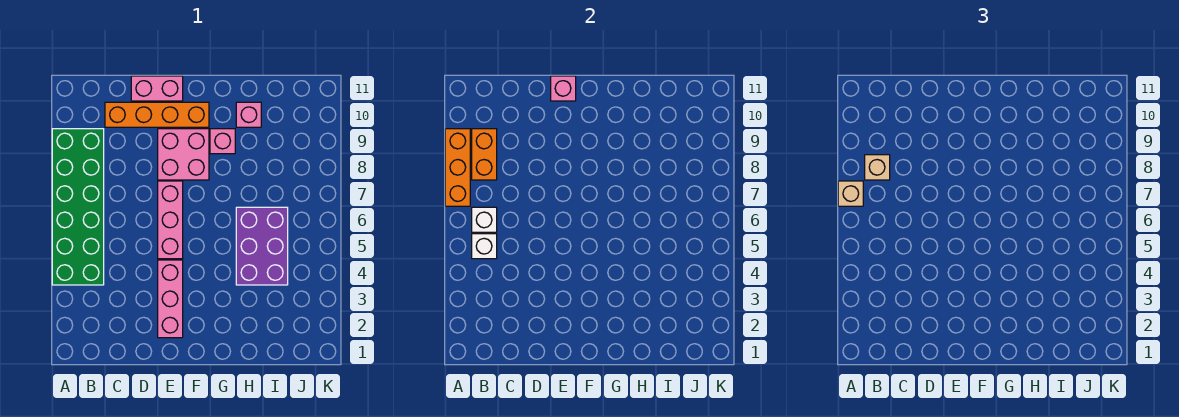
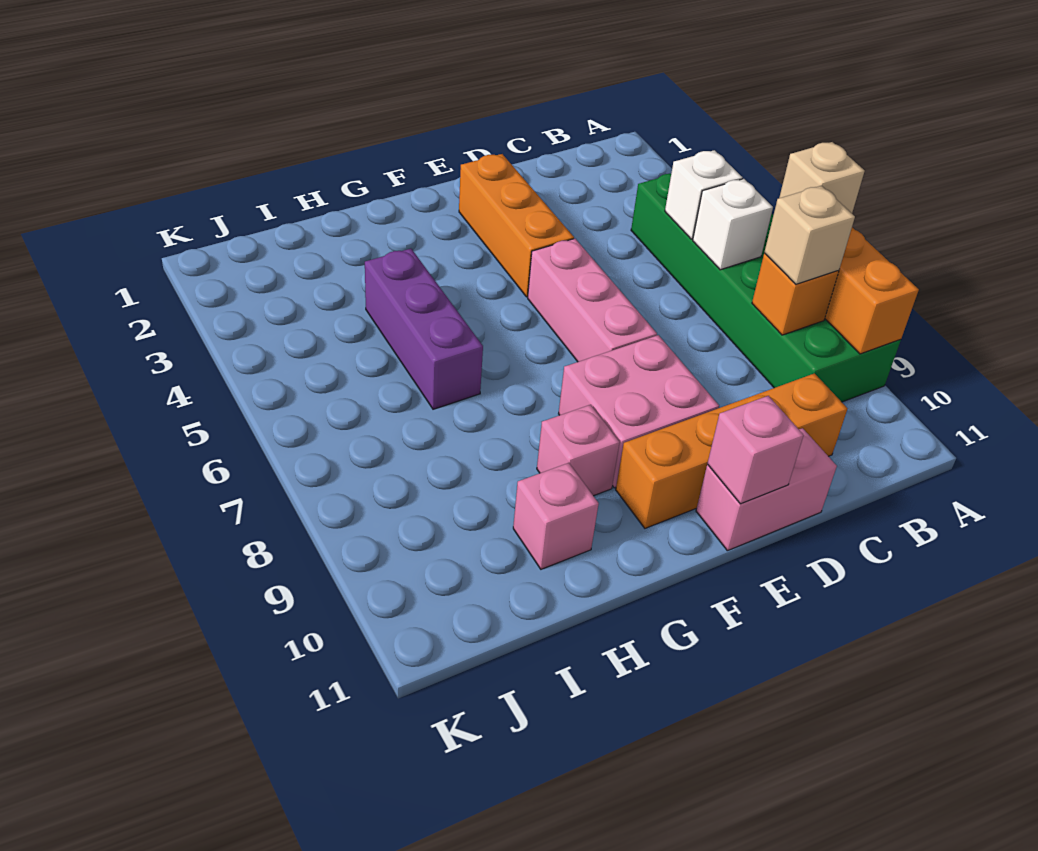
orange brick B8:B9 level 2 -> orange brick B8 level 2
pink brick E2:E4 level 1 -> orange brick E2:E4 level 1
purple brick H4:I6 level 1 -> purple brick H4:H6 level 1

